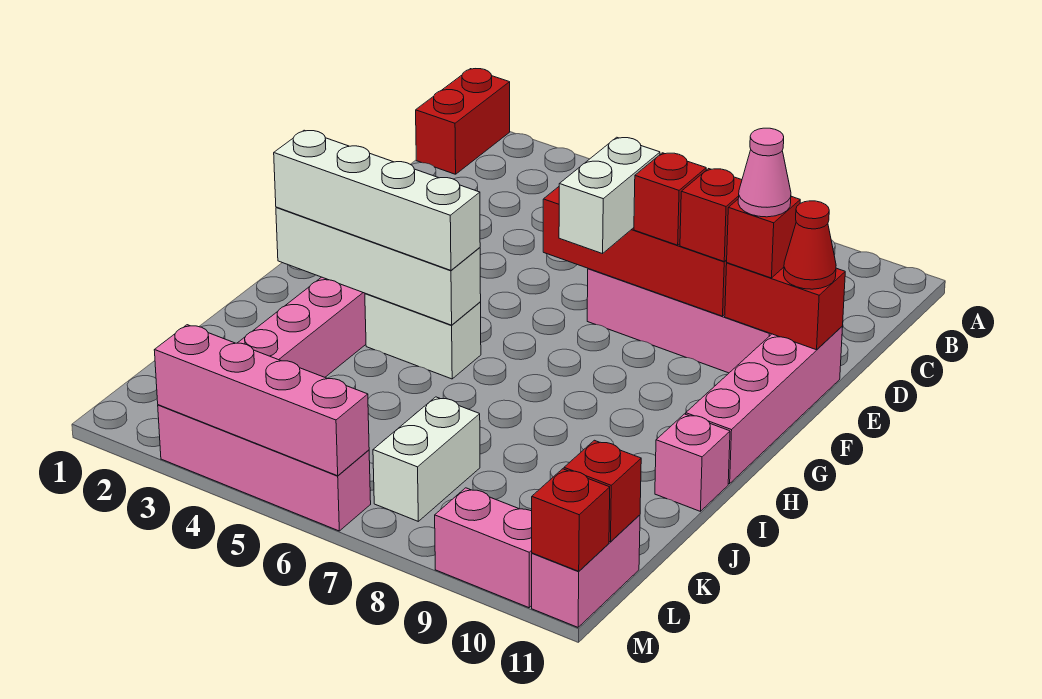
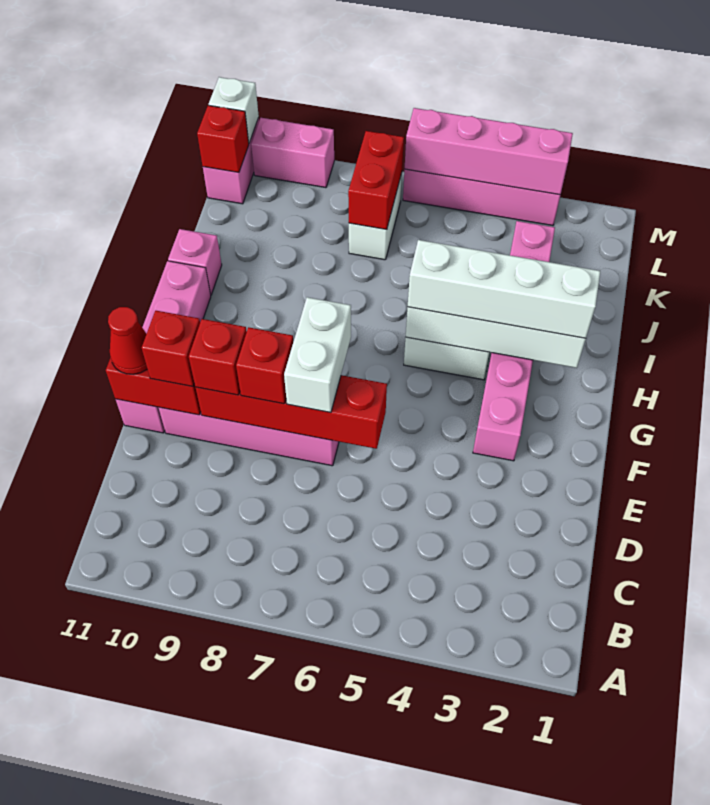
red brick A1:B1 level 1 -> red brick K7:L7 level 2
pink cone E10 level 4 -> none
red brick M11 level 2 -> white brick M11 level 2

